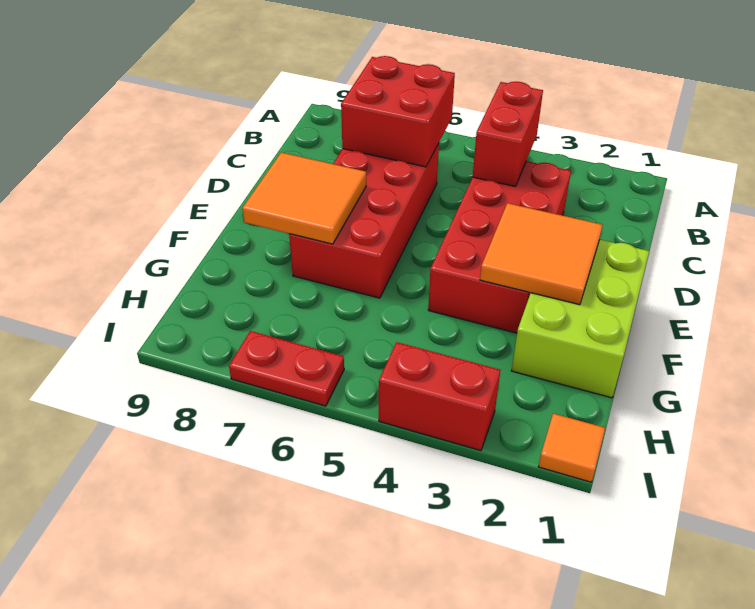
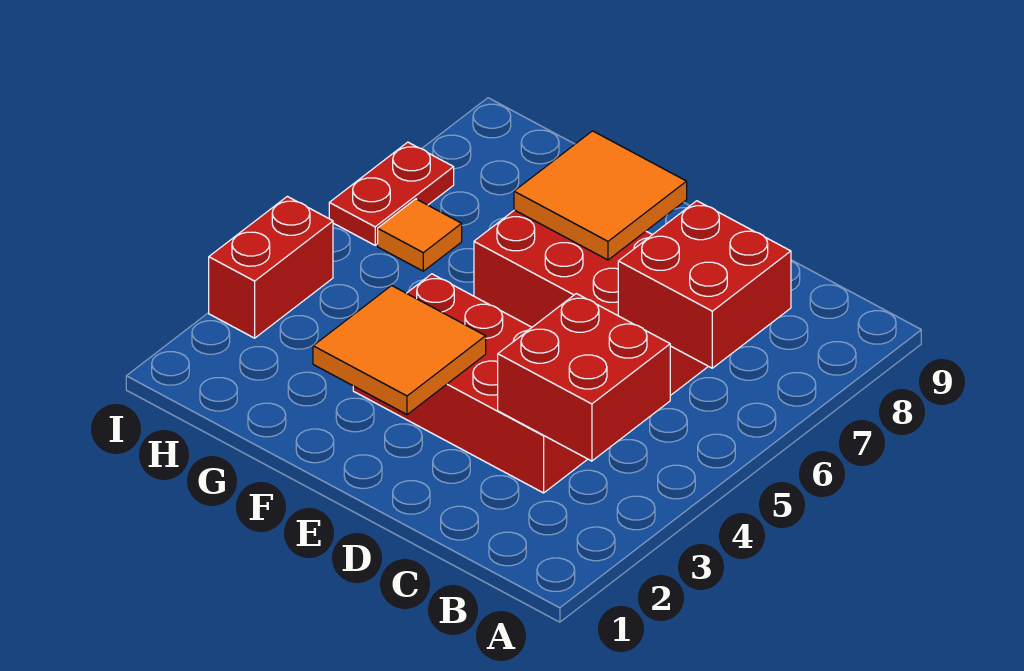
red brick B4:C4 level 2 -> red brick B3:C4 level 2
lime brick E1:G2 level 1 -> none
orange tile I1 level 1 -> orange tile H6 level 1

